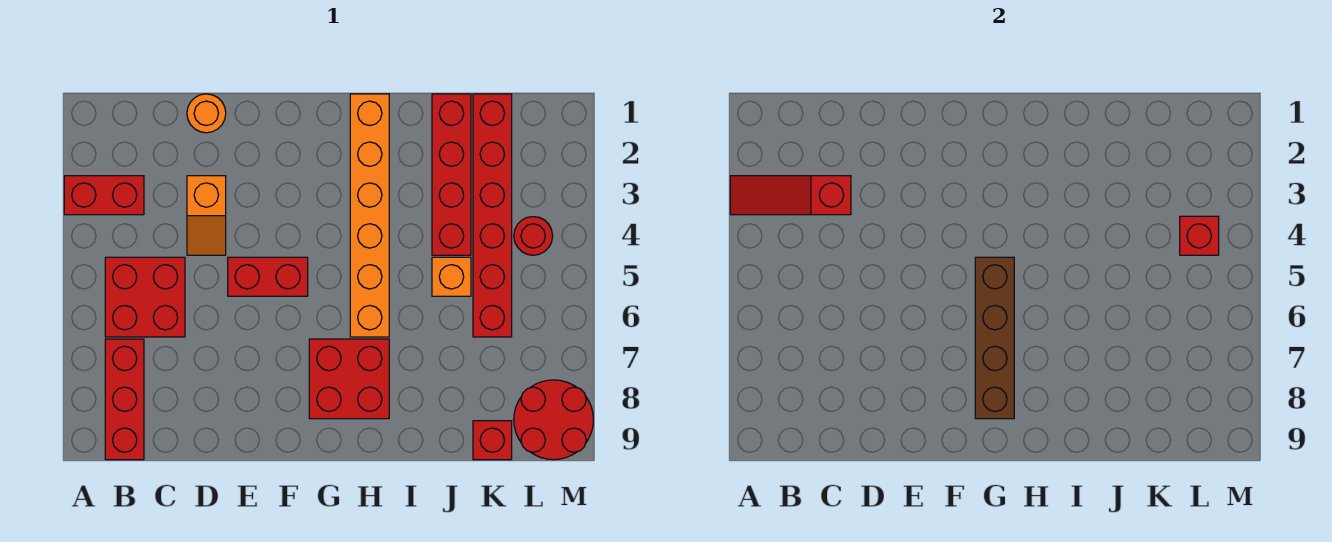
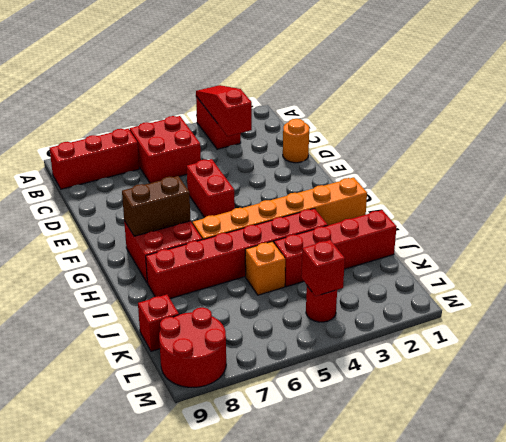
orange slope D3:D4 level 1 top 3 -> none
brown brick G5:G8 level 2 -> brown brick G7:G8 level 2
red brick K1:K6 level 1 -> red brick I3:I8 level 1

